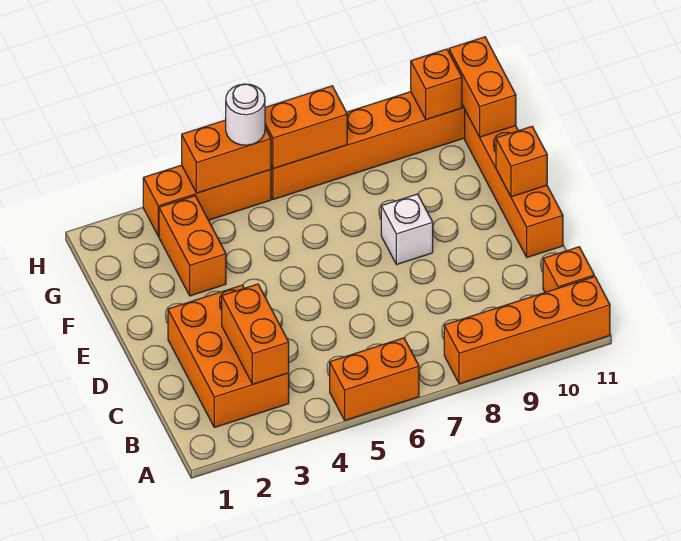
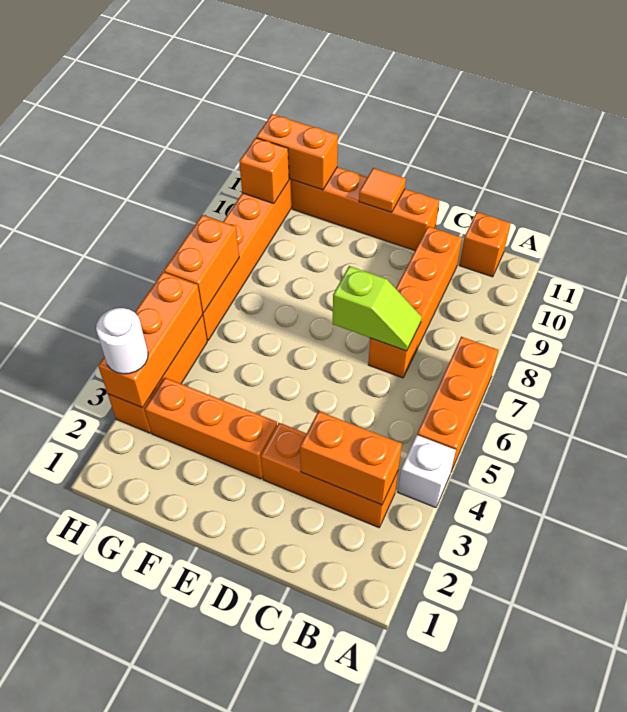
orange brick A5:A6 level 1 -> orange brick A5:A7 level 1
orange brick A8:A11 level 1 -> orange brick C7:C10 level 1
orange brick B2:D3 level 1 -> orange brick B3:D3 level 1
none -> lime slope C7:D7 level 2 top D
white brick E8 level 1 -> white brick A4 level 1
orange brick E11 level 2 -> orange tile E11 level 2
orange brick F3:G3 level 1 -> orange brick E3:G3 level 1
orange brick H4:H5 level 2 -> orange brick H3:H5 level 2
white round brick H5 level 3 -> white round brick H3 level 3

